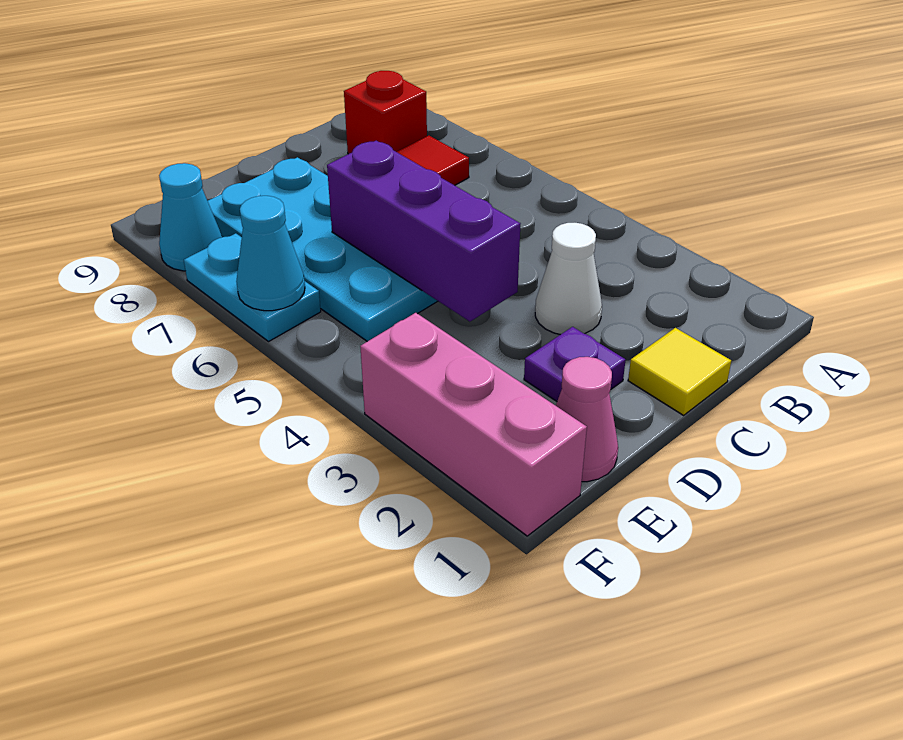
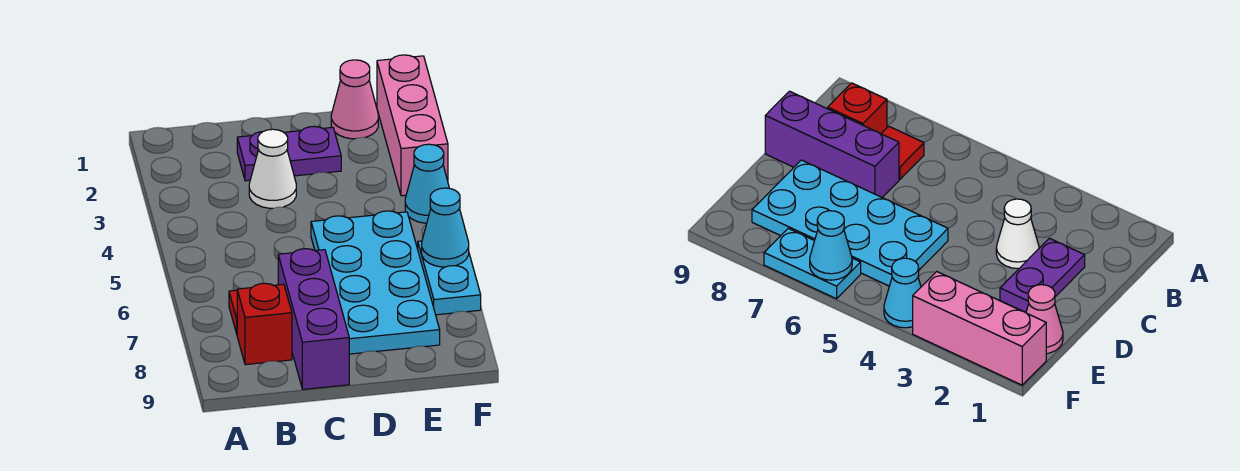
yellow tile C1 level 1 -> none
purple plate D2 level 1 -> purple plate C2:D2 level 1
purple brick D4:D6 level 2 -> purple brick C7:C9 level 1
cyan cone F8 level 1 -> cyan cone F4 level 1

